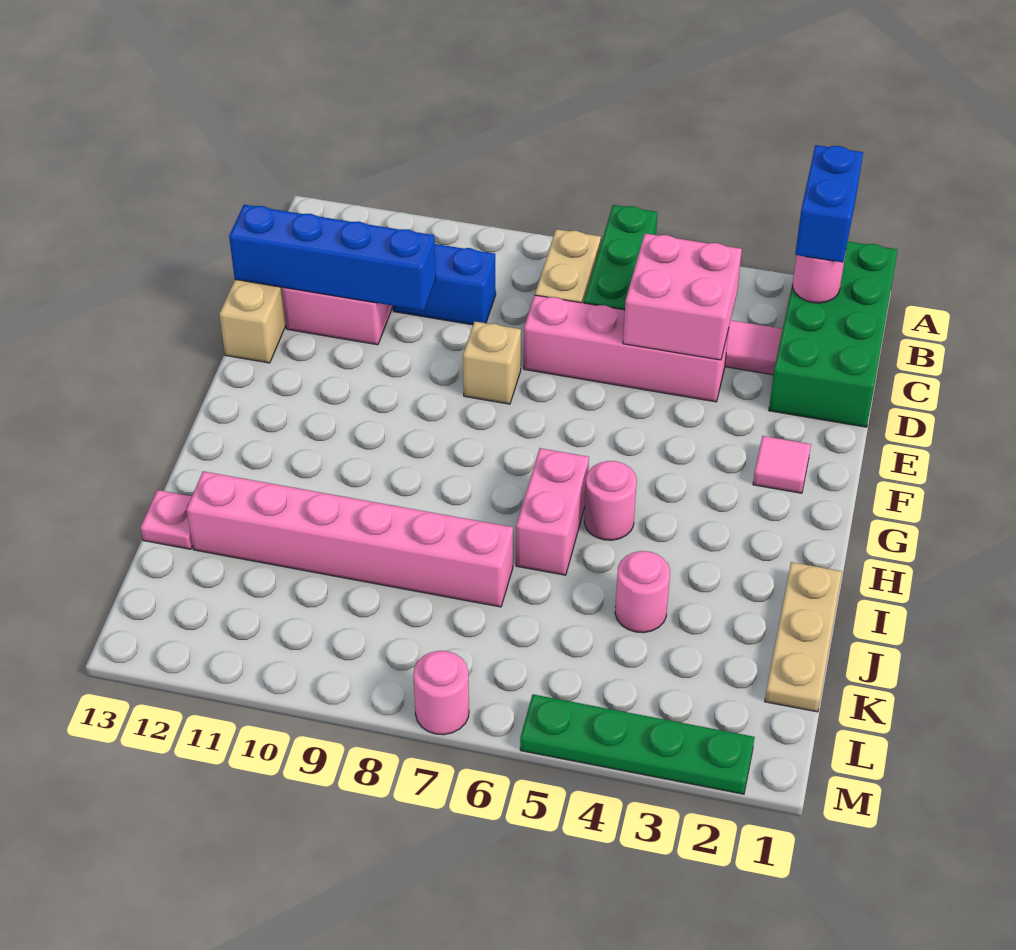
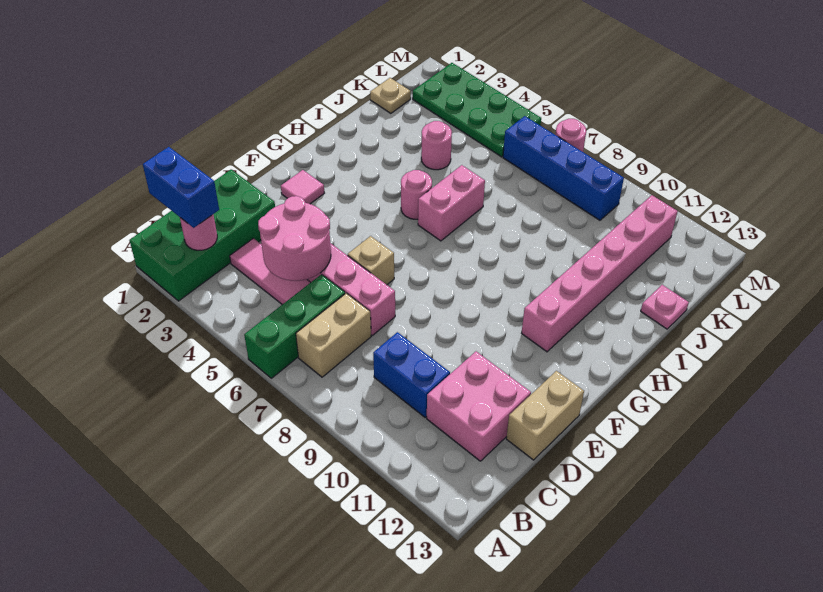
blue brick A2:B2 level 3 -> blue brick B1:B2 level 3
pink brick C4:D5 level 2 -> pink round brick C4:D5 level 2
blue brick D10:D13 level 2 -> blue brick L6:L9 level 1
tan brick E8 level 1 -> tan brick E6 level 1
tan plate I1:K1 level 1 -> tan plate K1 level 1
pink brick J7:J12 level 1 -> pink brick G11:L11 level 1
green plate M2:M5 level 1 -> green plate L2:M5 level 1

